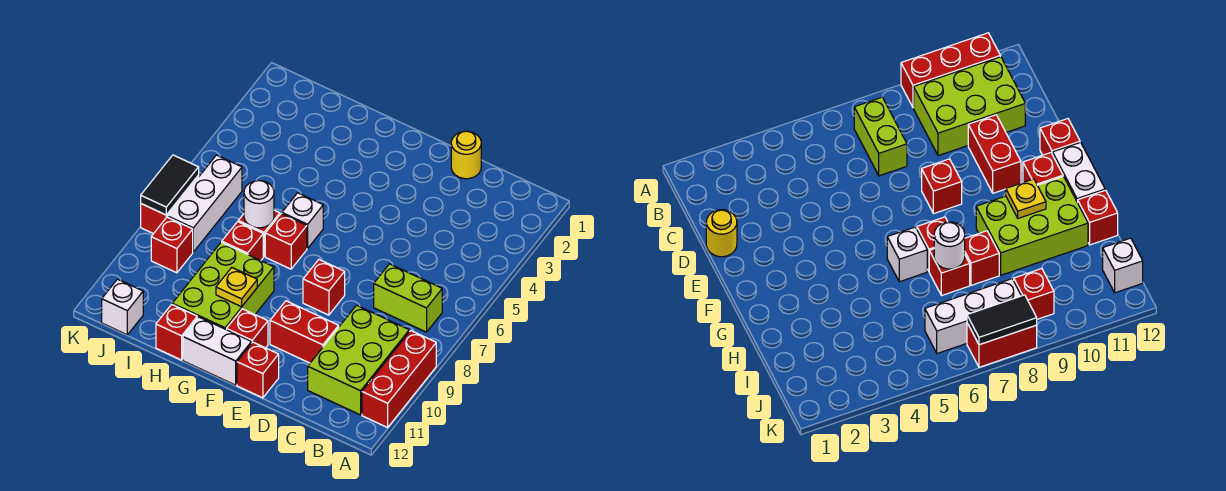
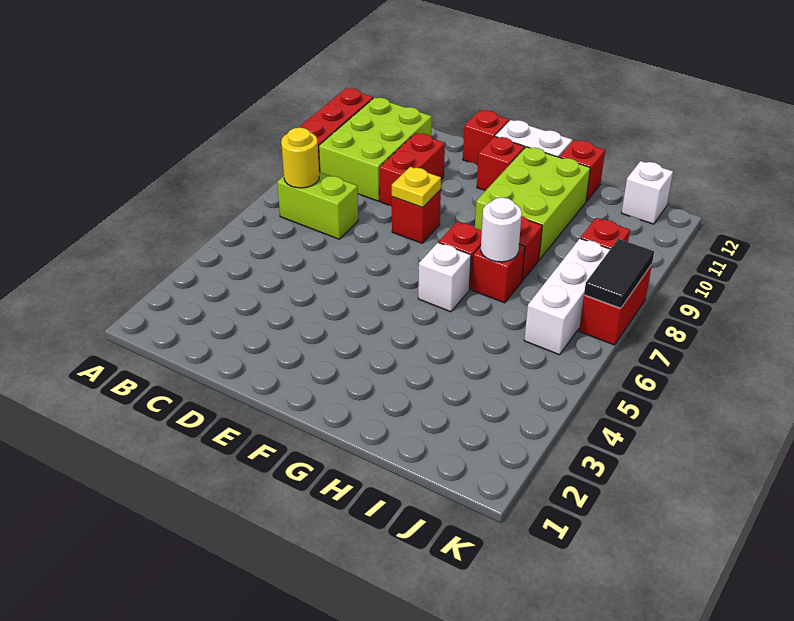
yellow round brick D1 level 1 -> yellow round brick B7 level 2
red brick D10:E10 level 1 -> red brick D9:D10 level 1
yellow plate G10 level 2 -> yellow plate E8 level 2

